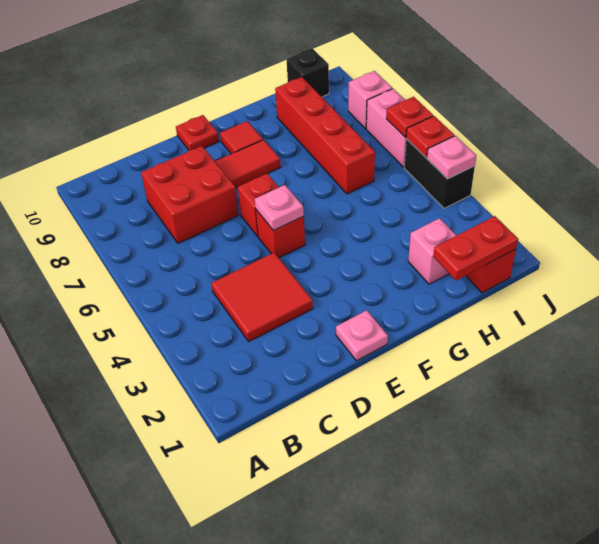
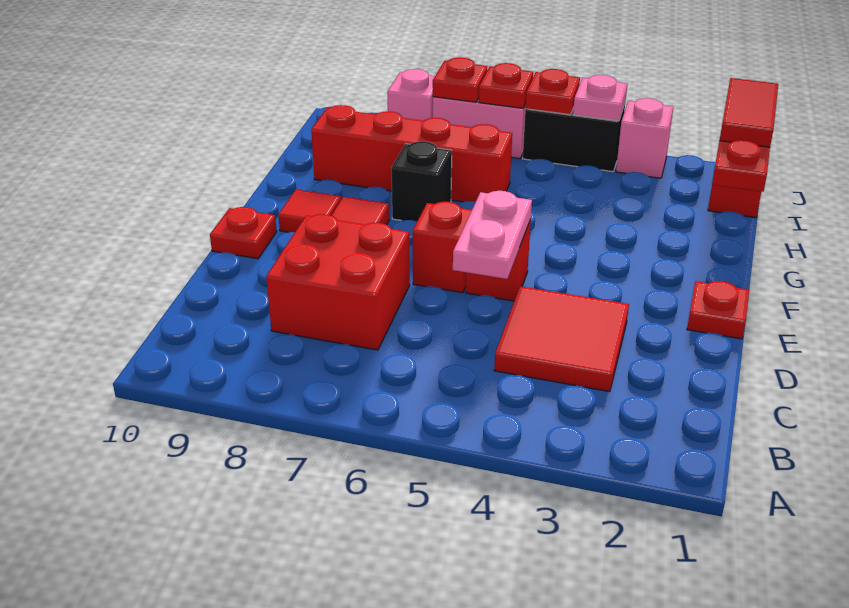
pink plate E1 level 1 -> red plate E1 level 1
pink plate E5 level 2 -> pink plate D5:E5 level 2
pink brick H2 level 1 -> pink brick J3 level 1
none -> red tile I1:J1 level 3
black brick I10 level 1 -> black brick G7 level 1
none -> red plate J7 level 2

